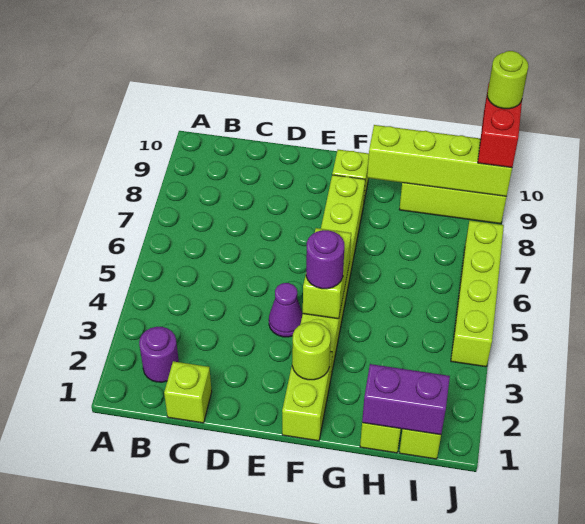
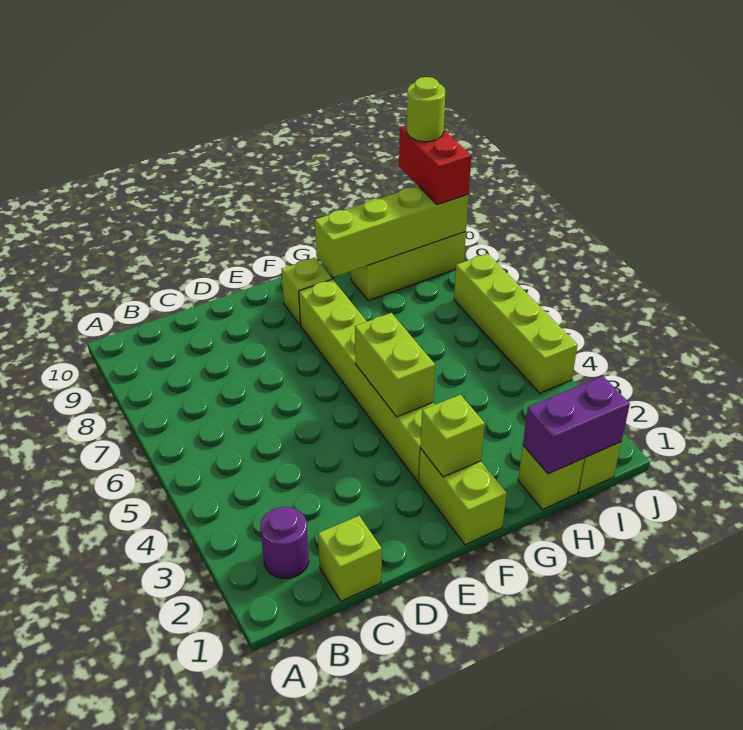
purple cone E4 level 1 -> none
lime round brick F2 level 2 -> lime brick F2 level 2
purple round brick F4 level 3 -> none

